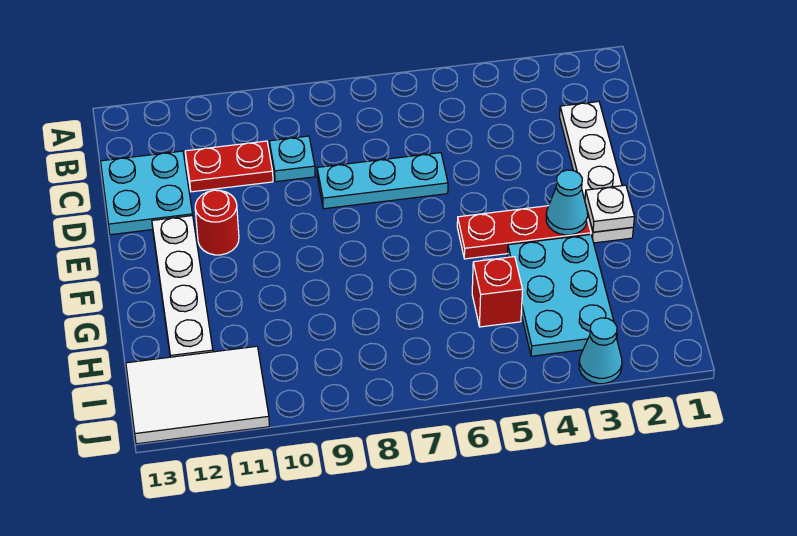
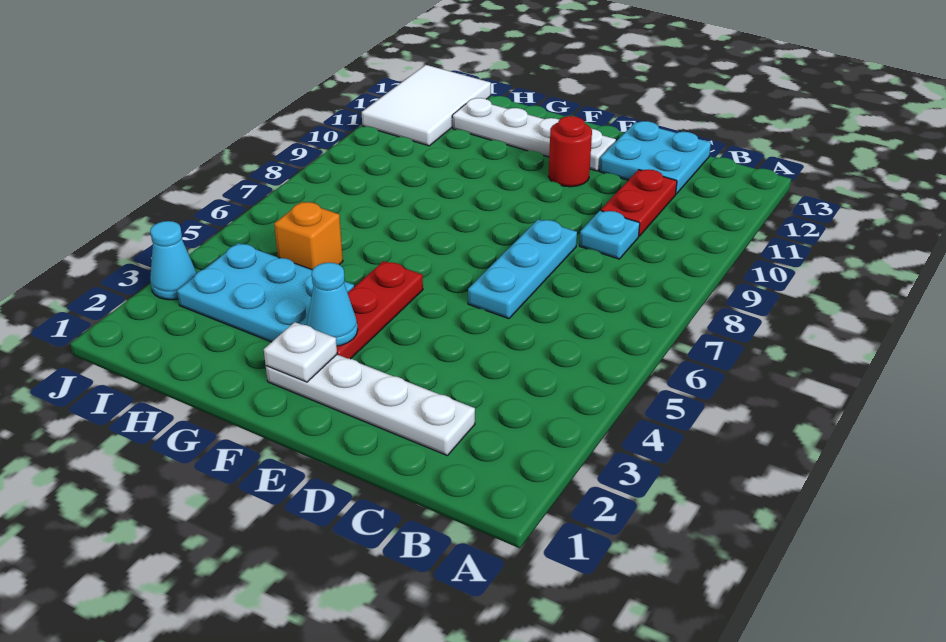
red brick H5 level 1 -> orange brick H5 level 1

